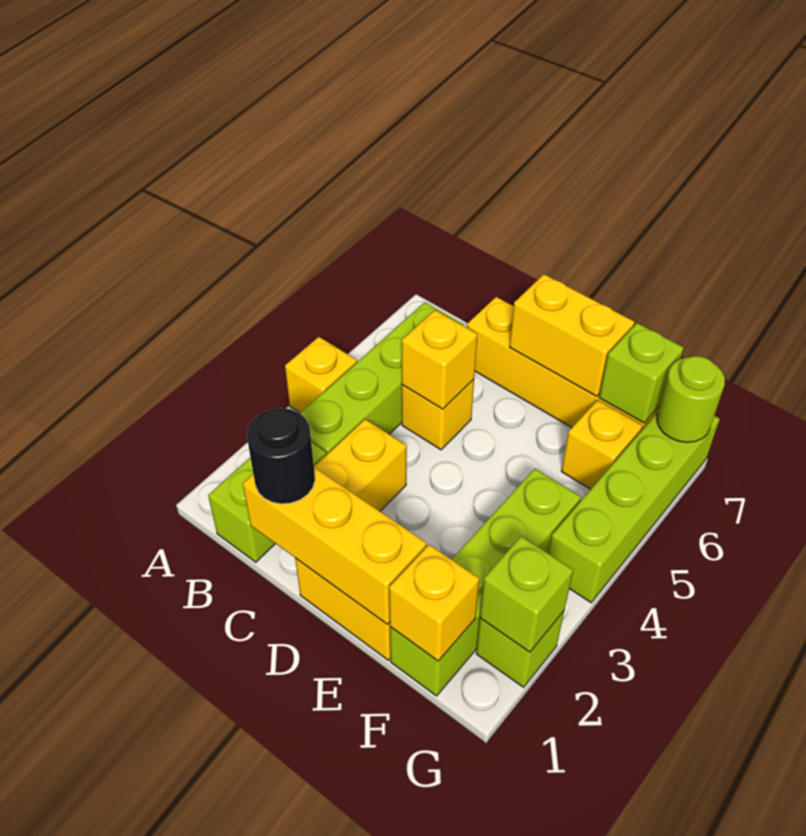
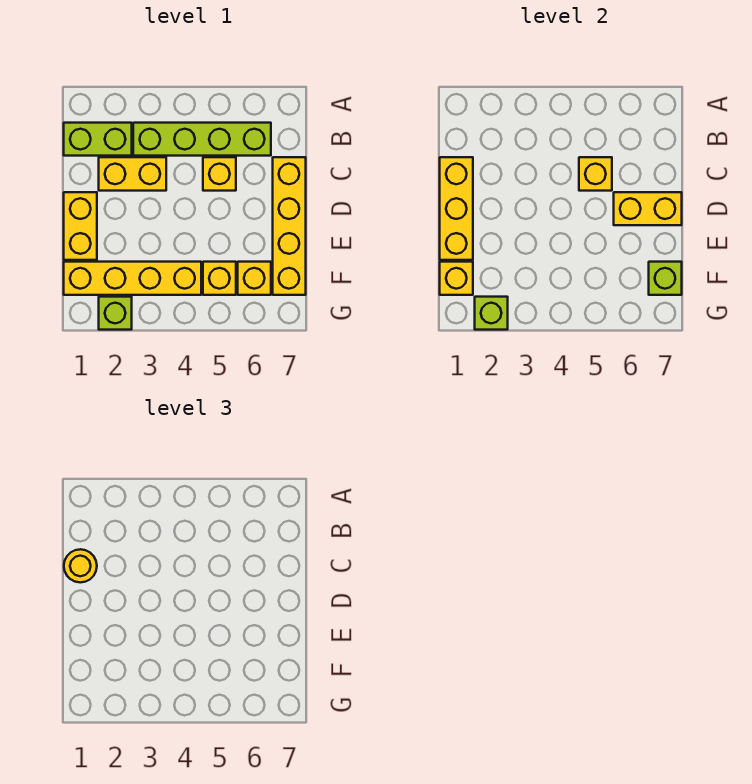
yellow brick A4 level 1 -> yellow brick F5 level 1
black round brick C1 level 3 -> yellow round brick C1 level 3
yellow brick D7:E7 level 2 -> yellow brick D6:D7 level 2
lime brick F1:F4 level 1 -> yellow brick F1:F4 level 1
lime brick G4:G7 level 1 -> none
lime round brick G7 level 2 -> none

